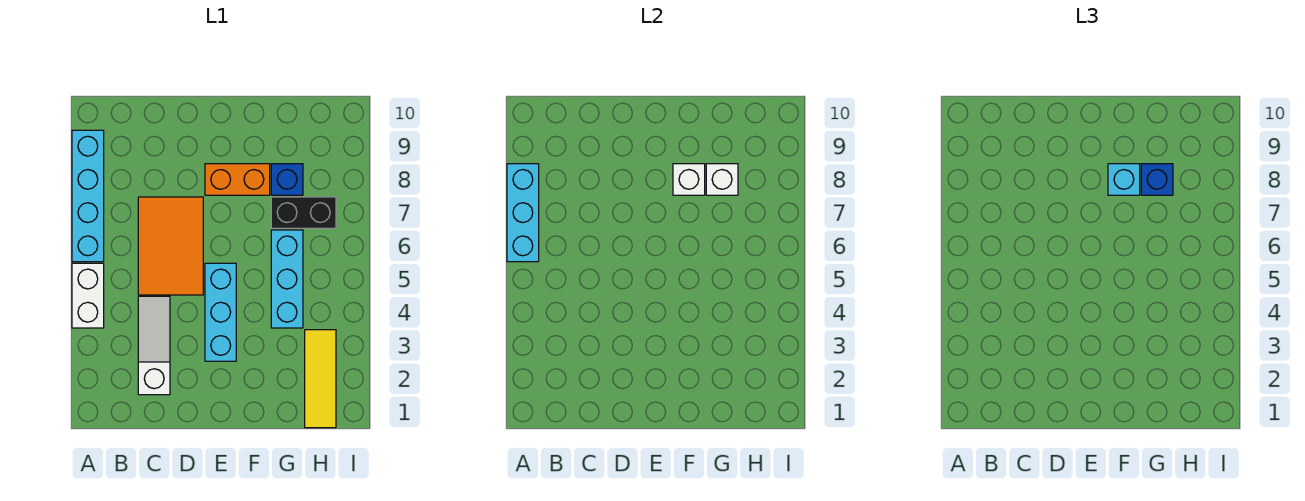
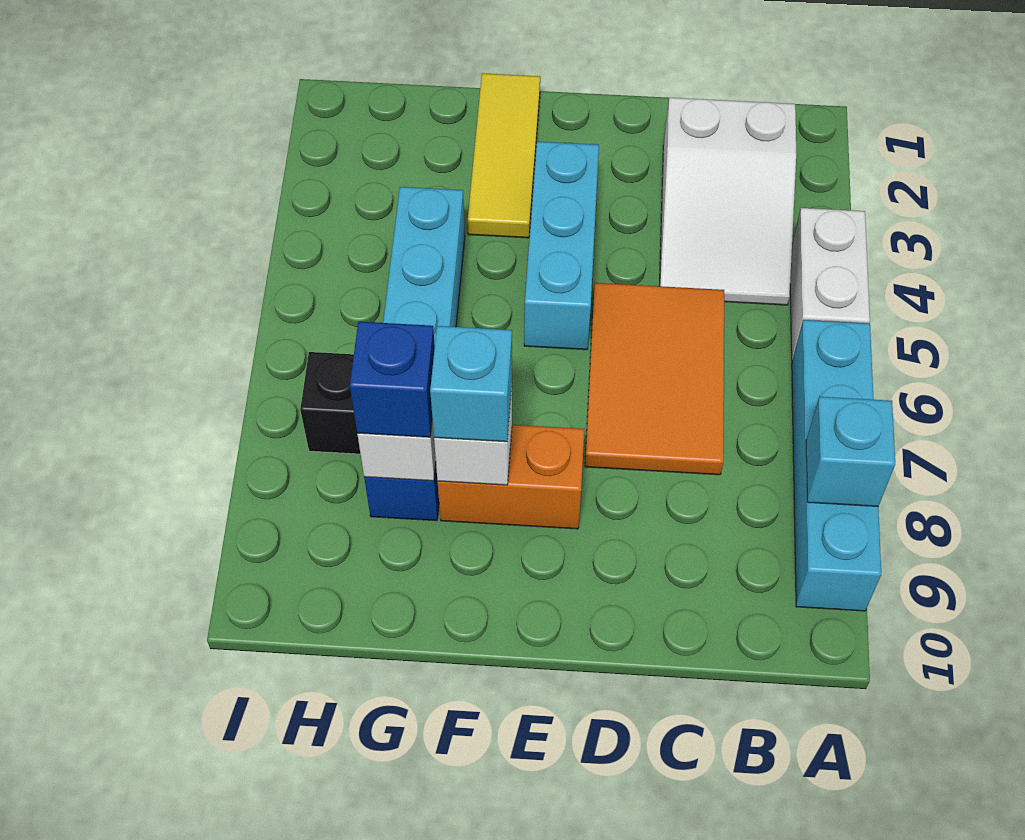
cyan brick A6:A8 level 2 -> cyan brick A8 level 2
white slope C2:C4 level 1 top 2 -> white slope B2:C4 level 1 top 2
yellow tile H1:H3 level 1 -> yellow tile F1:F3 level 1

